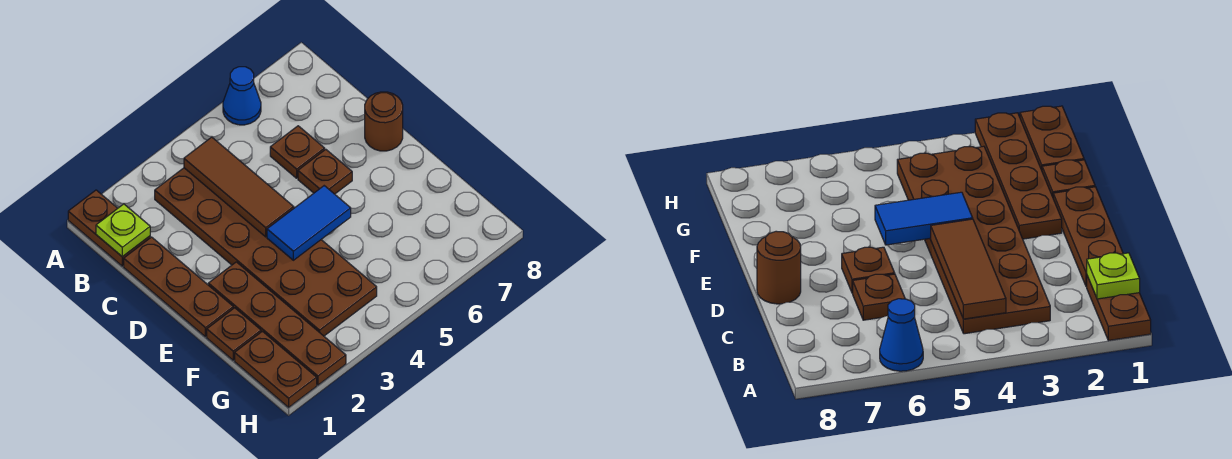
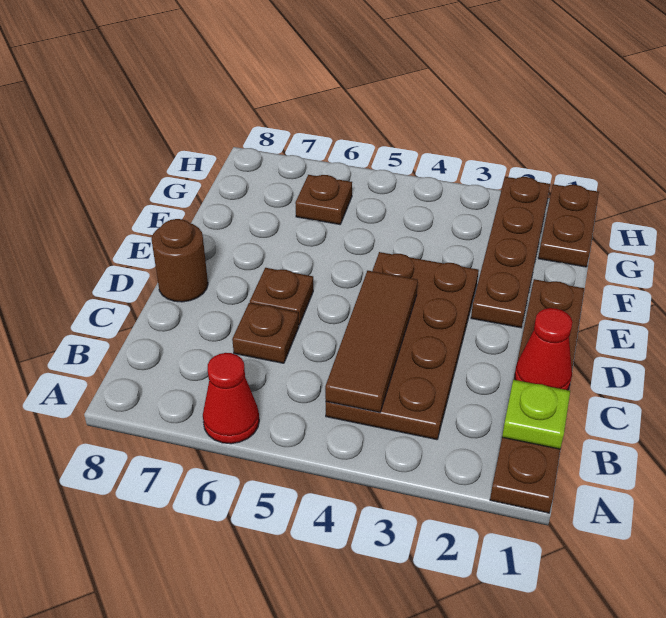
blue cone A6 level 1 -> red cone A6 level 1
brown plate B3:G4 level 1 -> brown plate B3:E4 level 1
none -> red cone C1 level 2
blue tile E4:E5 level 2 -> none
brown plate F1 level 1 -> brown plate G6 level 1

